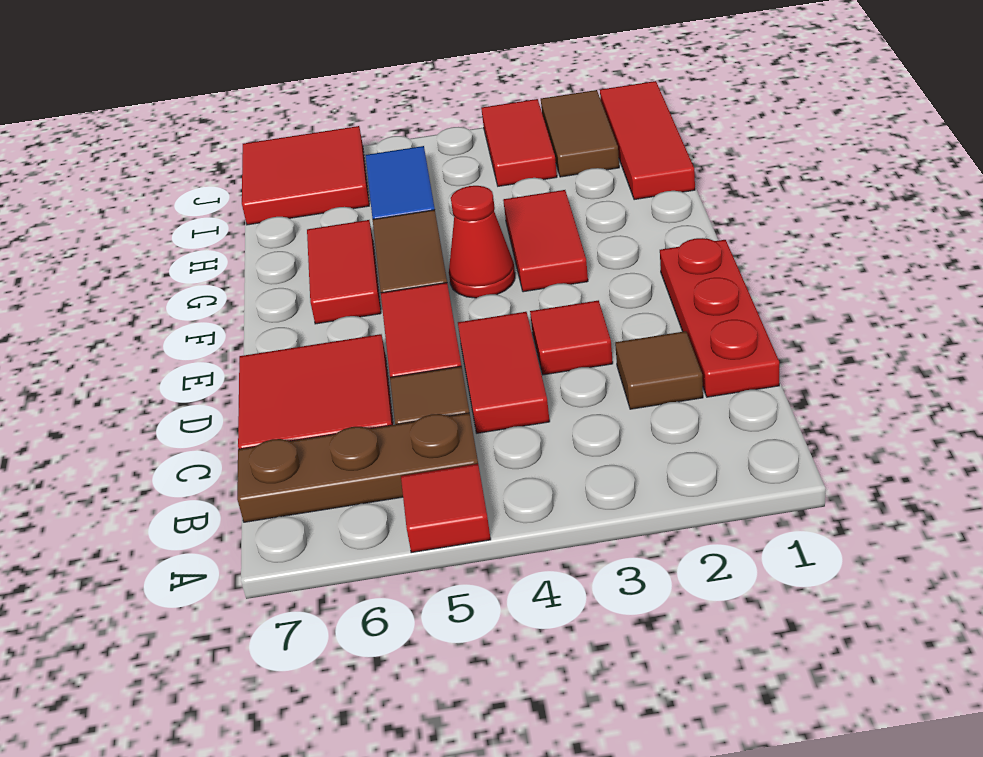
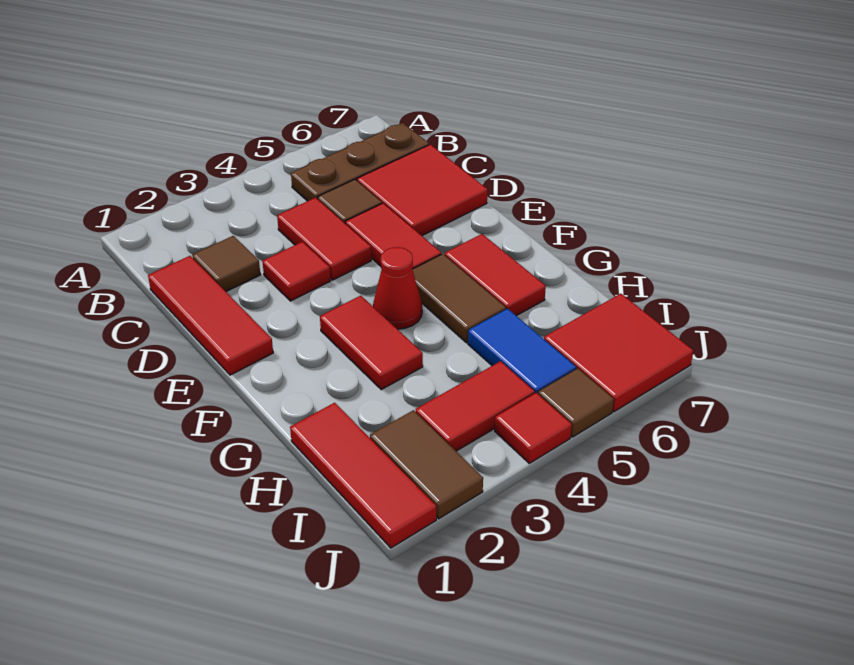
red tile A5 level 1 -> red tile J4 level 1
red plate C1:E1 level 1 -> red tile C1:E1 level 1
red tile I3:J3 level 1 -> red tile I3:I4 level 1
none -> brown tile J5 level 1

